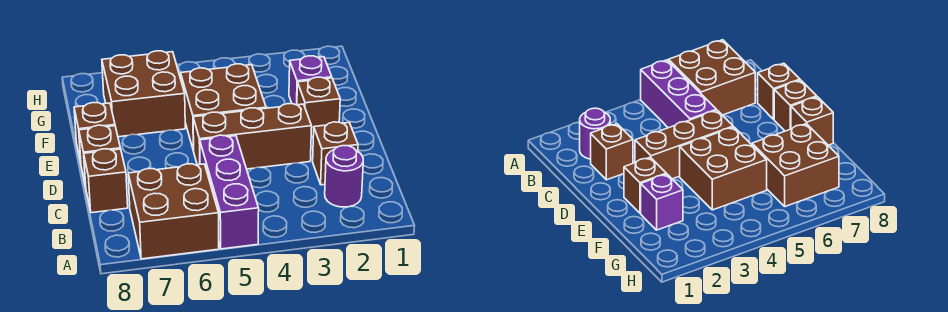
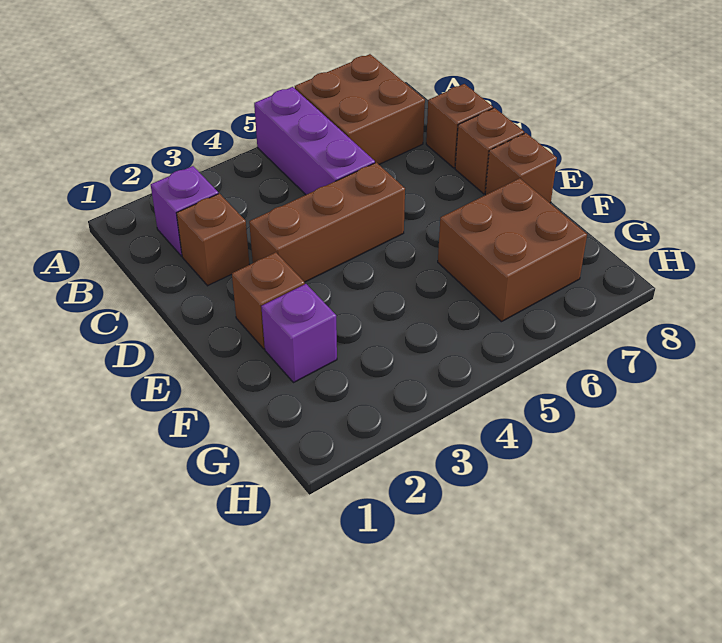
purple round brick B2 level 1 -> purple brick B2 level 1
brown brick E4:F5 level 1 -> none

